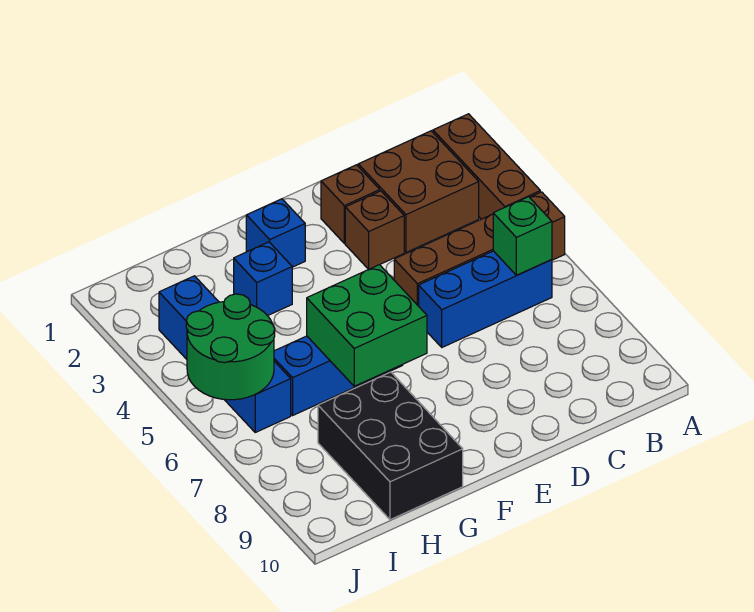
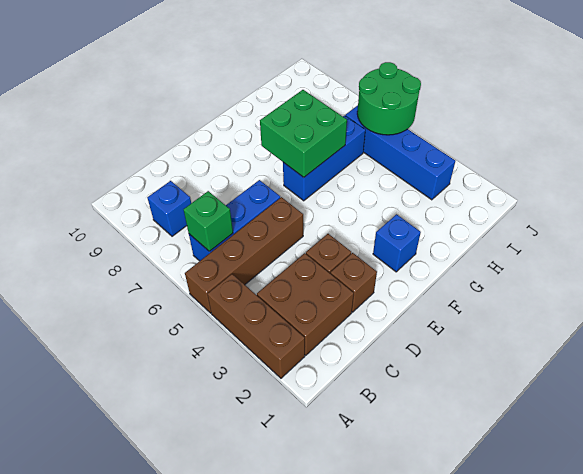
blue brick G3 level 1 -> blue brick B8 level 1
black brick G8:H10 level 1 -> none

